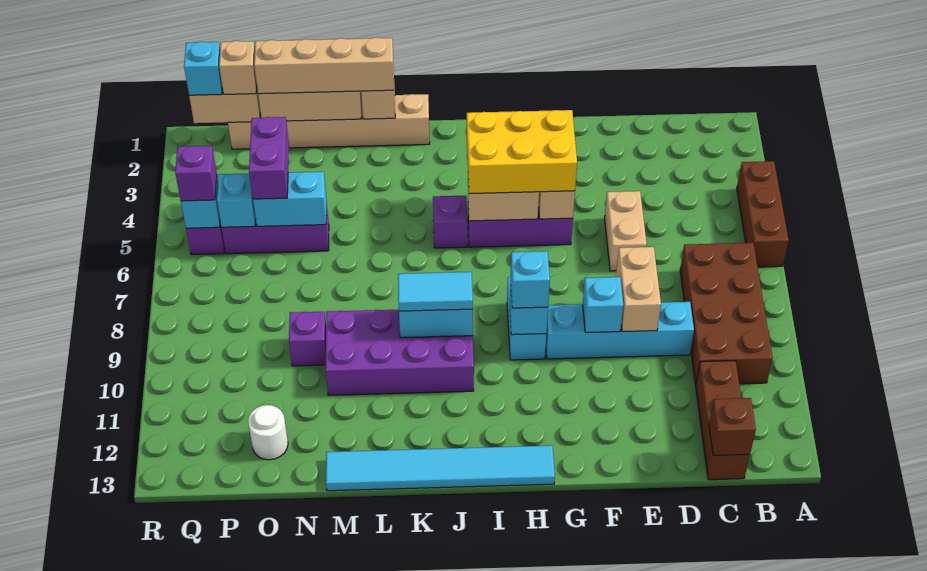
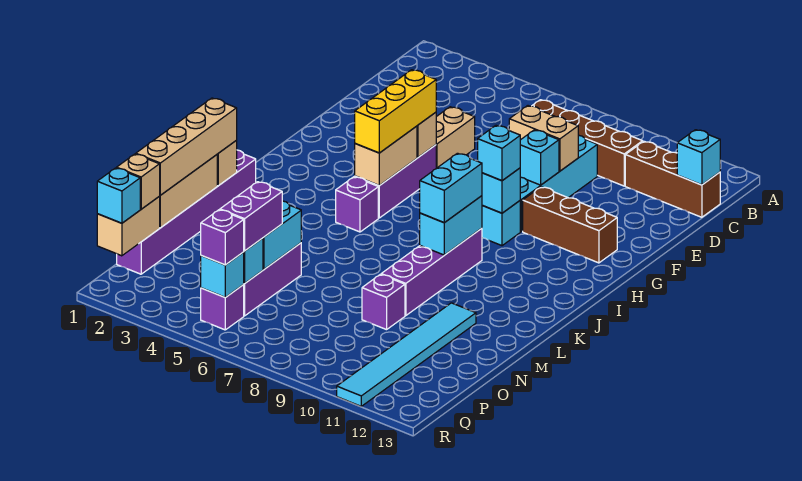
brown brick A4:A6 level 1 -> brown brick G10:G12 level 1
brown brick B7:C10 level 1 -> brown brick C7:C10 level 1
brown brick C13 level 2 -> cyan brick C13 level 2
tan brick E5:E6 level 1 -> tan brick E5:F5 level 1
yellow brick G4:I5 level 3 -> yellow brick G5:I5 level 3
cyan tile H13:M13 level 1 -> cyan tile M11:R11 level 1
purple brick J9:M10 level 1 -> purple brick J9:M9 level 1
cyan tile J9:K9 level 3 -> cyan brick J9:K9 level 3
tan brick K1:P1 level 1 -> purple brick K1:P1 level 1
purple brick O4:O5 level 3 -> purple brick O5:P5 level 3
white round brick O12 level 1 -> none

